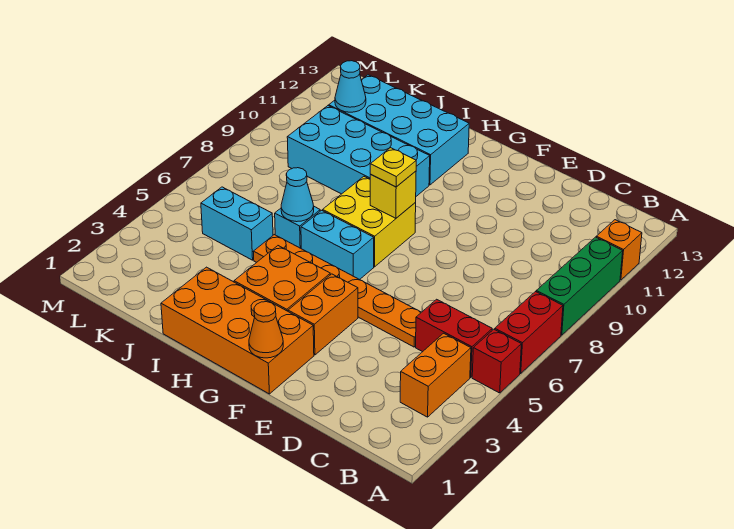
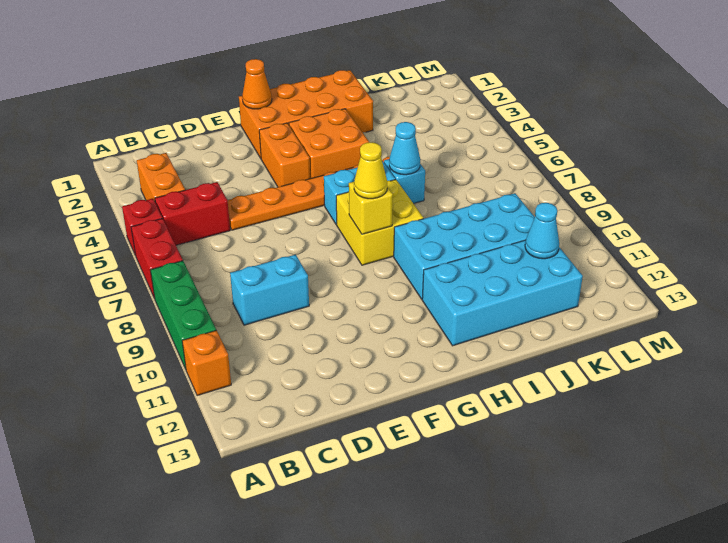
yellow plate G8 level 3 -> yellow cone G8 level 3
cyan brick J5:K5 level 1 -> cyan brick C9:D9 level 1

